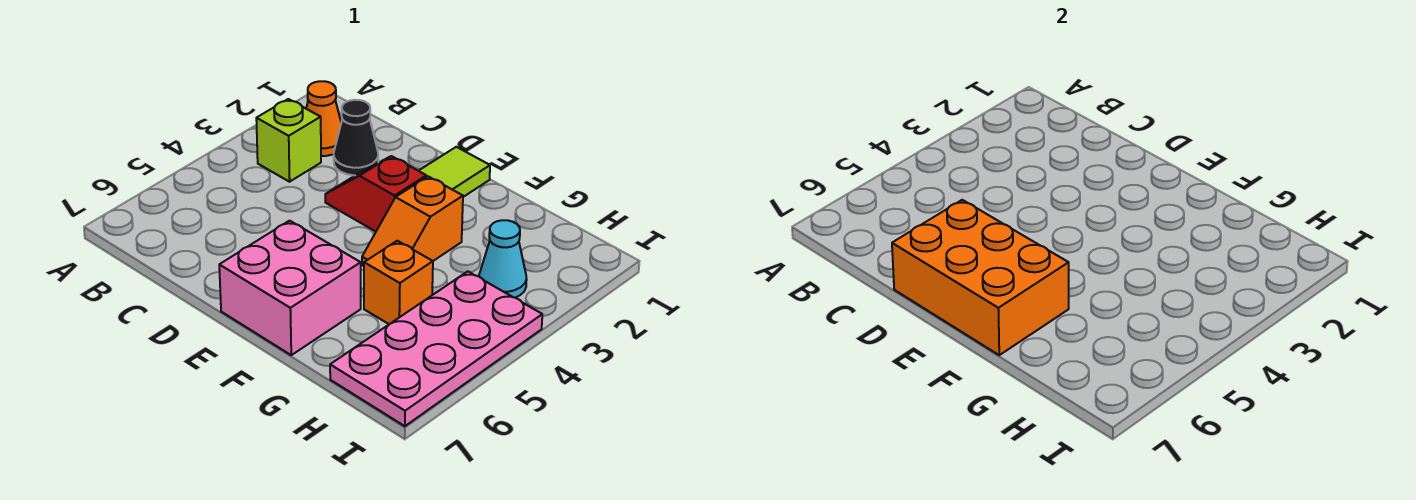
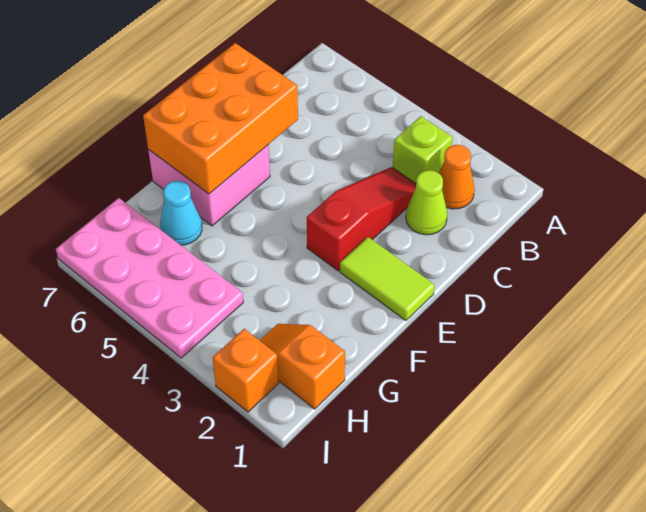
black cone C2 level 1 -> lime cone C2 level 1
red slope D3:E3 level 1 top E -> red slope C3:E3 level 1 top E
orange slope F3:F4 level 1 top 3 -> orange slope H1:H2 level 1 top 1
orange brick G5 level 1 -> orange brick I2 level 1
cyan cone H3 level 1 -> cyan cone G6 level 1

